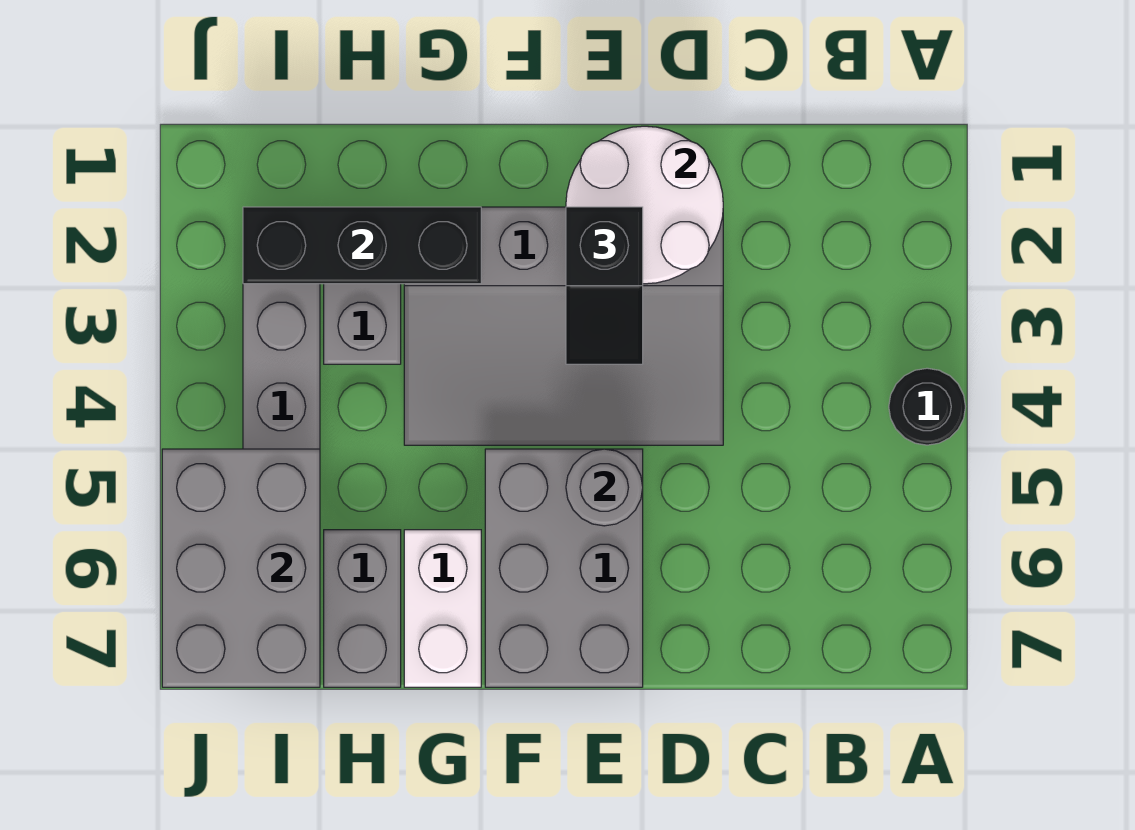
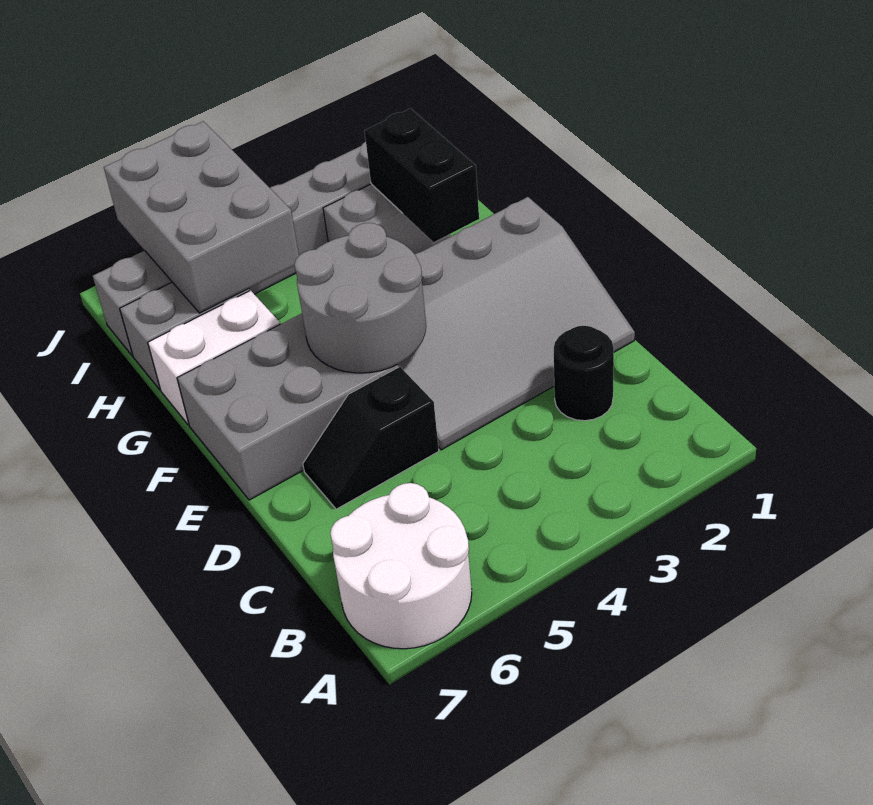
black round brick A4 level 1 -> black round brick C2 level 1
white round brick D1:E2 level 2 -> white round brick A6:B7 level 1
grey slope D2:G4 level 1 top 2 -> grey slope D1:F4 level 1 top F
black slope E2:E3 level 3 top 2 -> black slope D5:D6 level 1 top 5
grey round brick E5 level 2 -> grey round brick E4:F5 level 2
black brick G2:I2 level 2 -> black brick G2:H2 level 2
grey brick I5:J7 level 2 -> grey brick H5:J6 level 2

